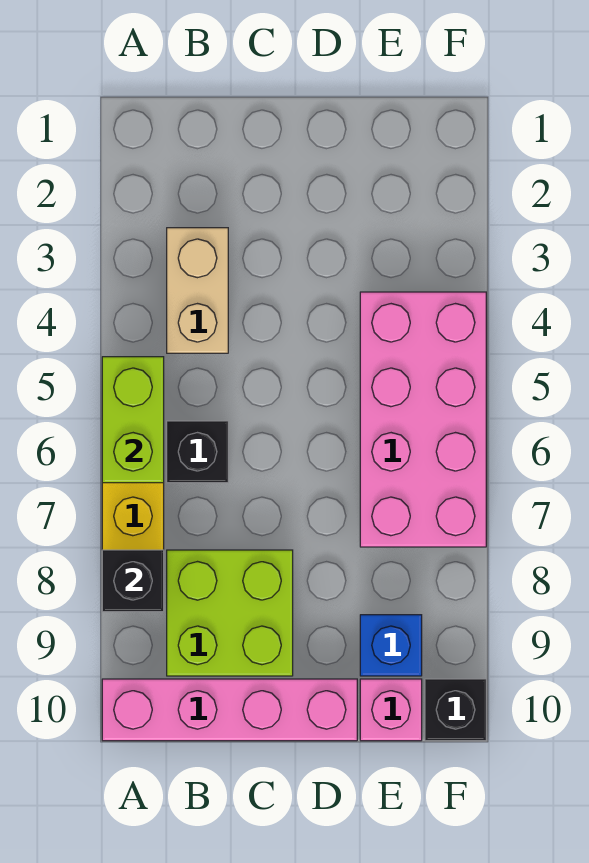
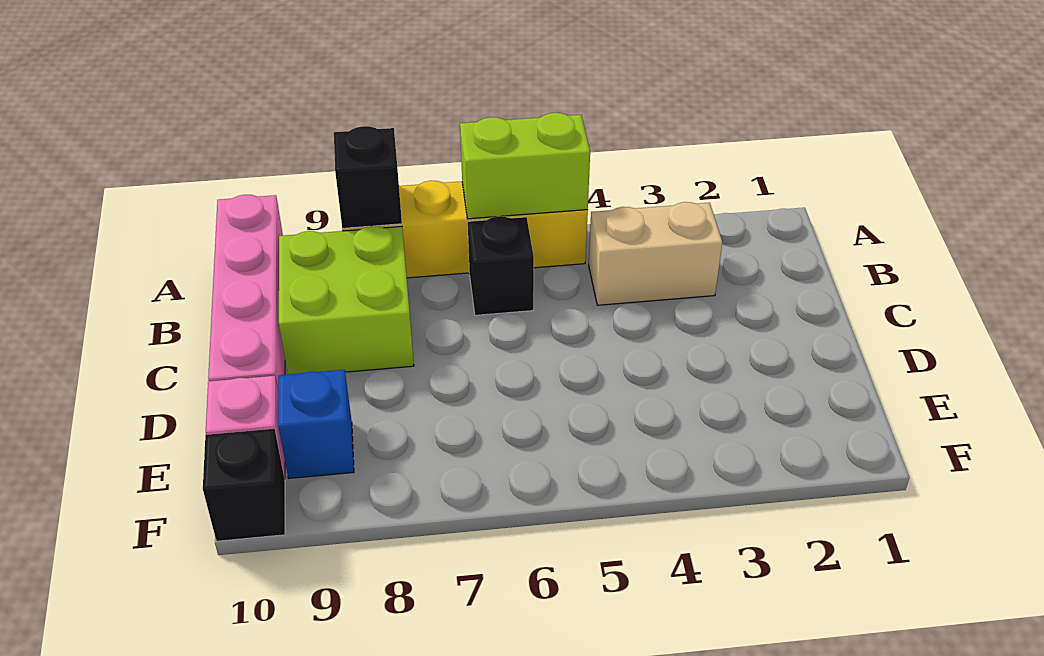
pink brick E4:F7 level 1 -> none

